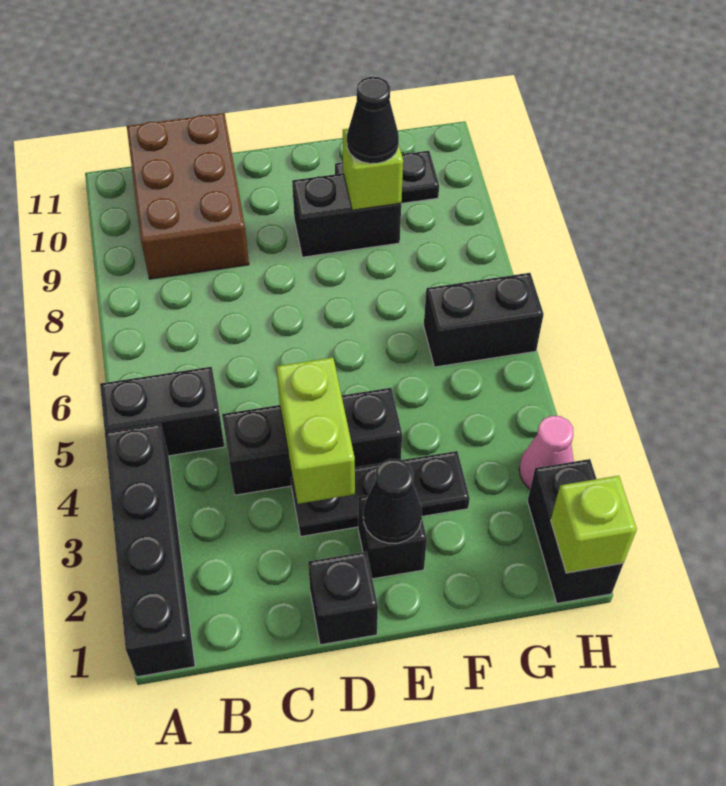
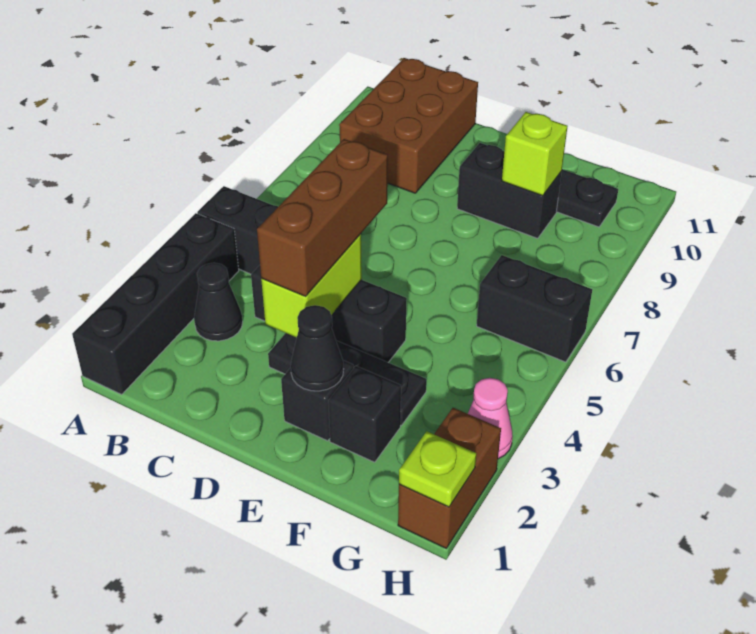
black brick D1 level 1 -> black brick F2 level 1
none -> brown brick D3:D5 level 3
black cone F9 level 3 -> black cone B3 level 1
black brick H1:H2 level 1 -> brown brick H1:H2 level 1
lime brick H1 level 2 -> lime plate H1 level 2

